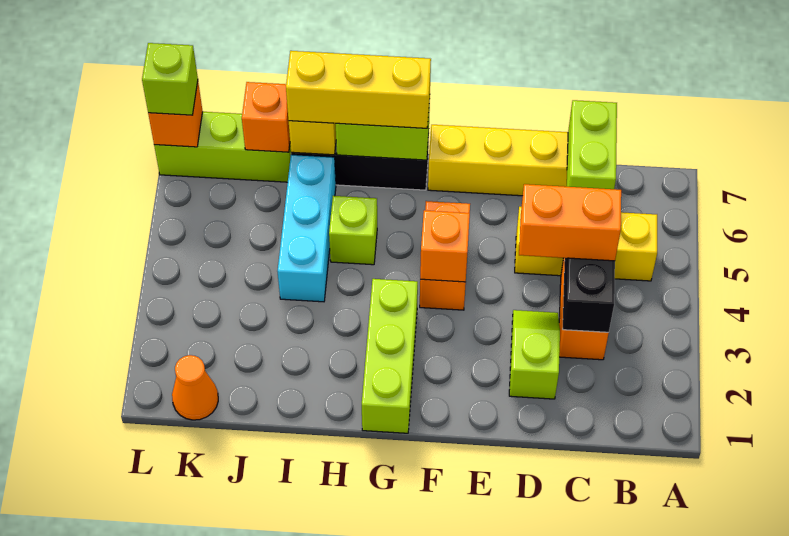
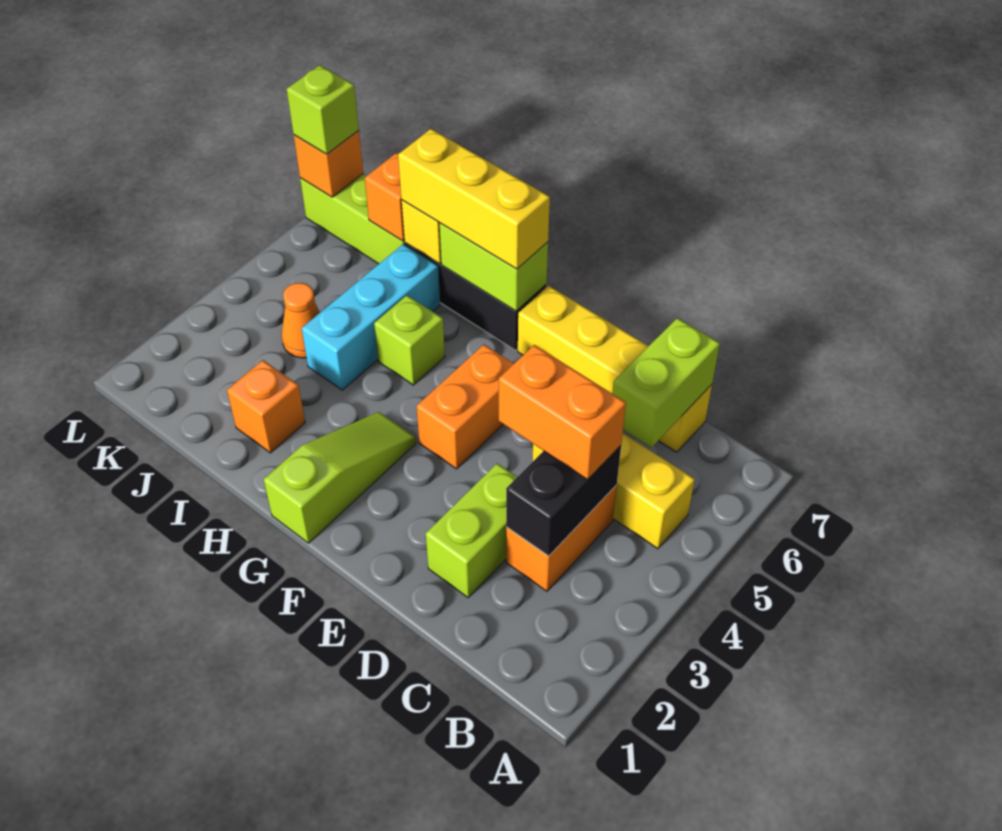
lime slope D2:D3 level 1 top 2 -> lime brick D2:D3 level 1
orange brick F4 level 2 -> orange brick I2 level 1
lime brick G1:G3 level 1 -> lime slope G1:G3 level 1 top 1
orange cone K1 level 1 -> orange cone J4 level 1

